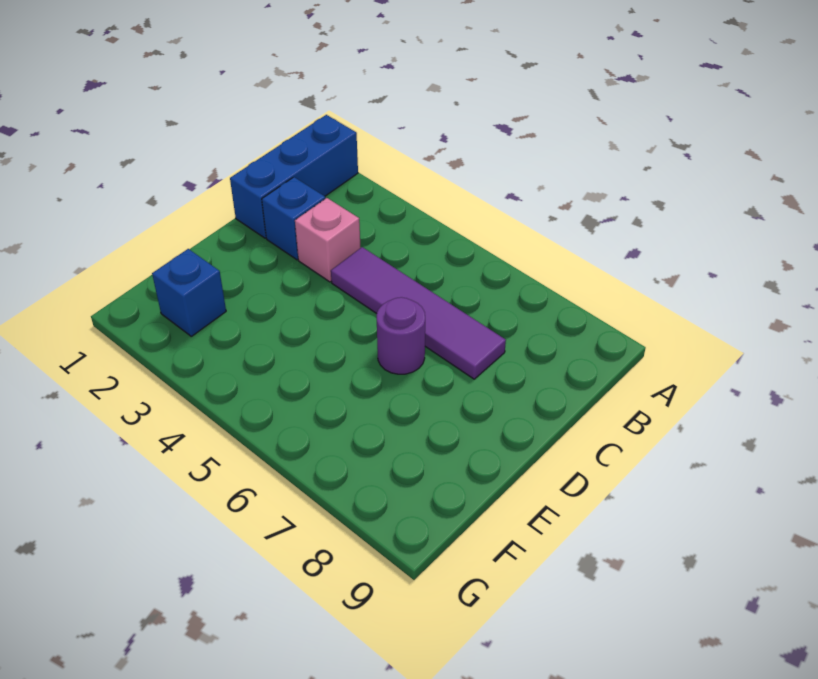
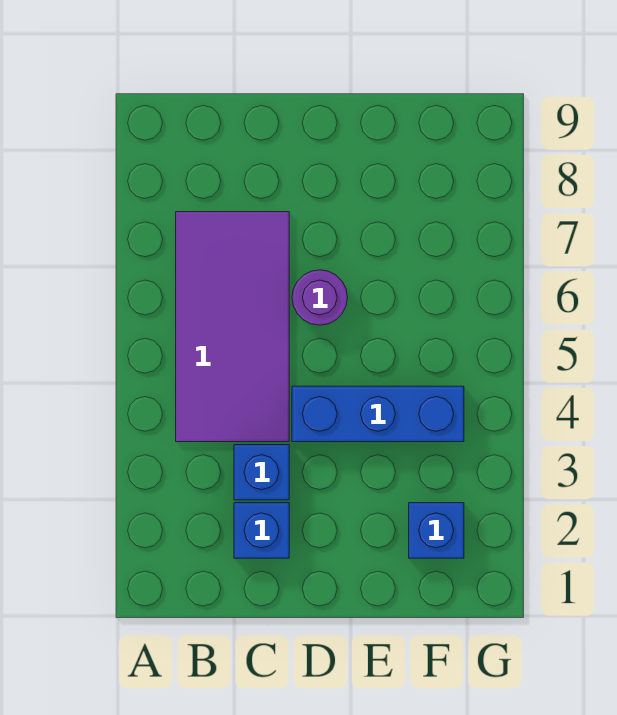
blue brick A1:C1 level 1 -> blue brick D4:F4 level 1
pink brick C3 level 1 -> blue brick C3 level 1
purple tile C4:C7 level 1 -> purple tile B4:C7 level 1

